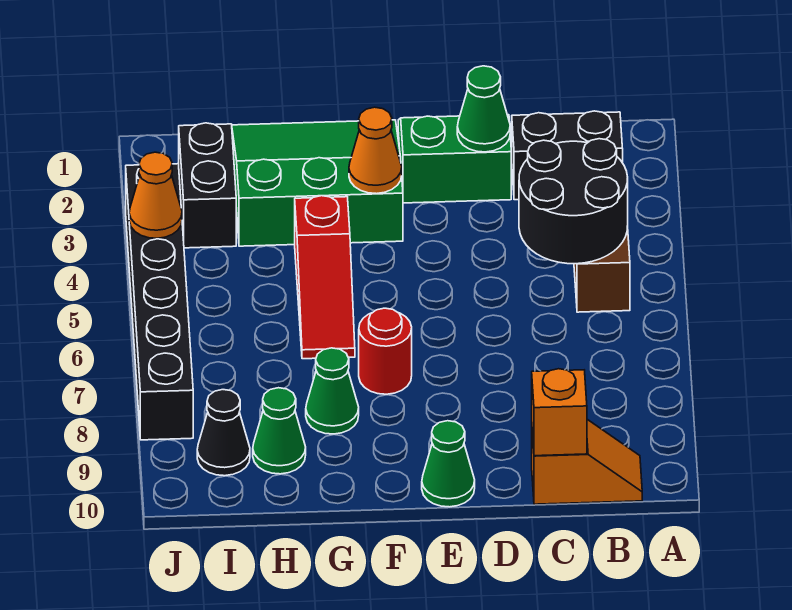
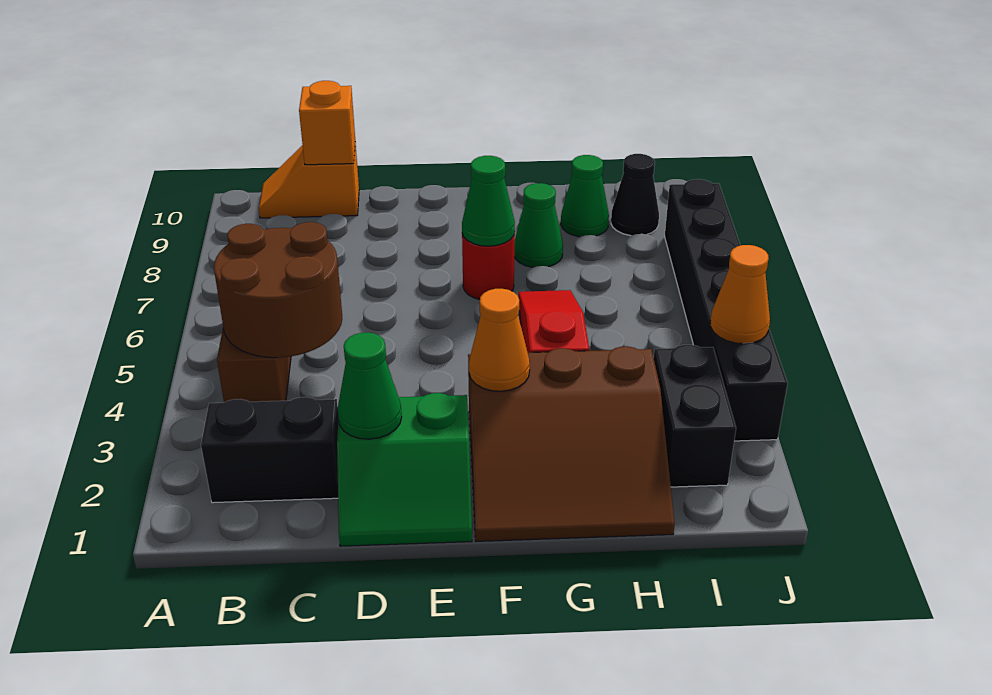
black round brick B4:C5 level 2 -> brown round brick B4:C5 level 2
green cone E10 level 1 -> green cone F7 level 2
green slope F1:H3 level 1 top 3 -> brown slope F1:H3 level 1 top 3

